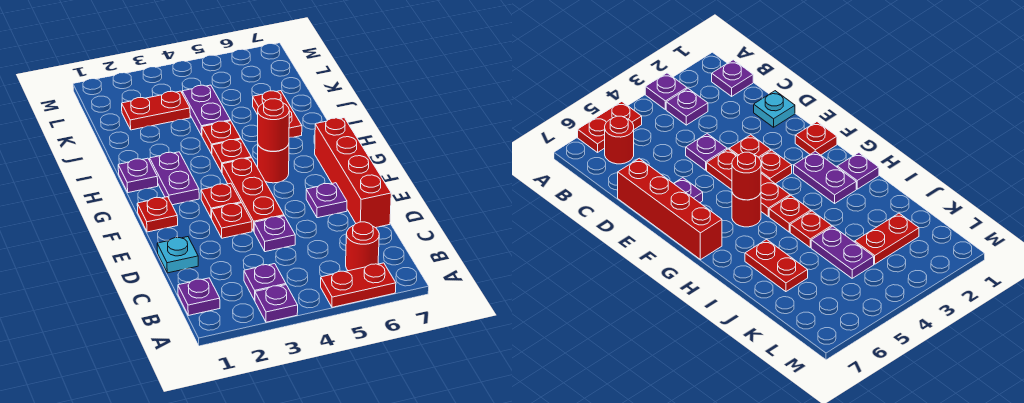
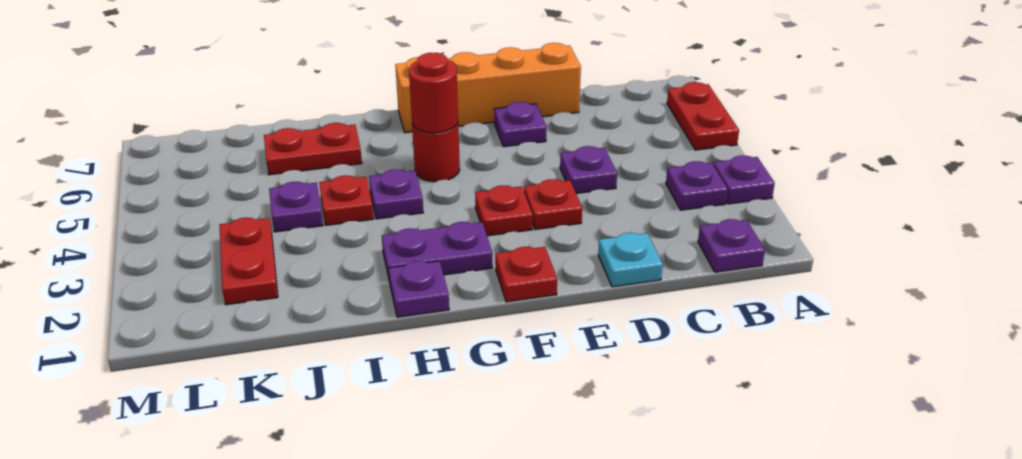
red round brick B6 level 1 -> none
red brick D7:G7 level 1 -> orange brick D7:G7 level 1
red plate E4:G4 level 1 -> none
red plate H4 level 1 -> purple plate H4 level 1
purple plate J4:K4 level 1 -> purple plate J4 level 1

